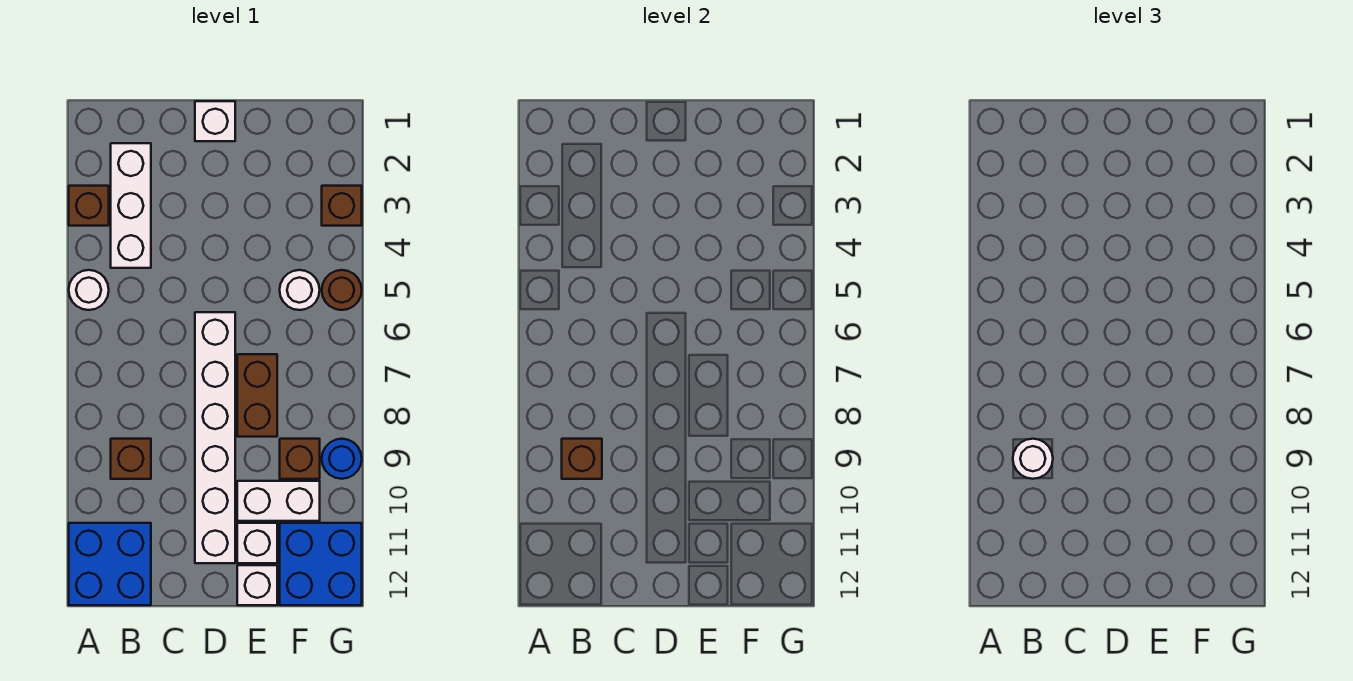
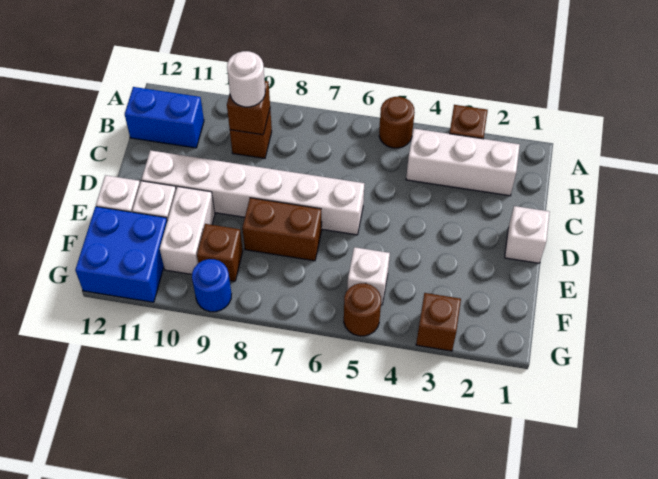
white round brick A5 level 1 -> brown round brick A5 level 1
blue brick A11:B12 level 1 -> blue brick B11:B12 level 1
white round brick F5 level 1 -> white brick F5 level 1

